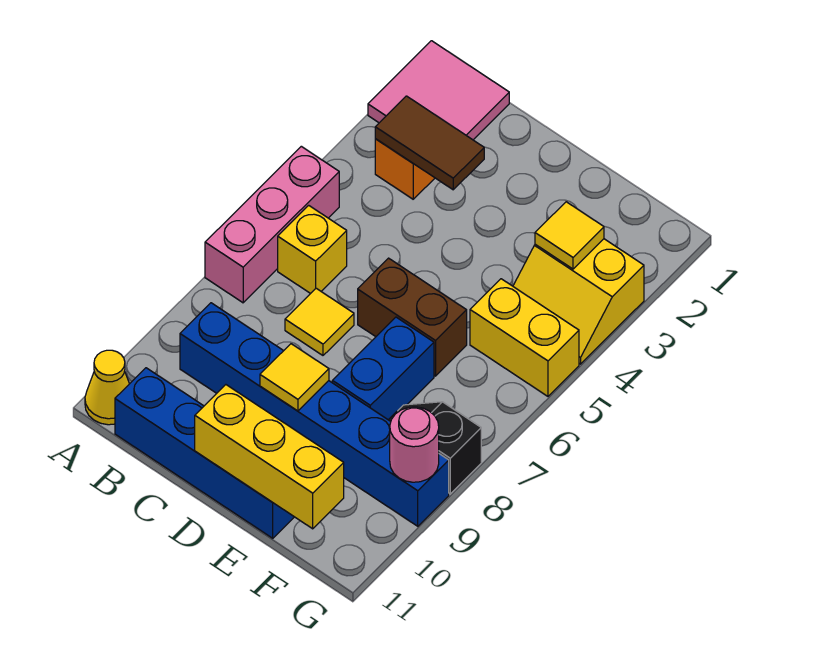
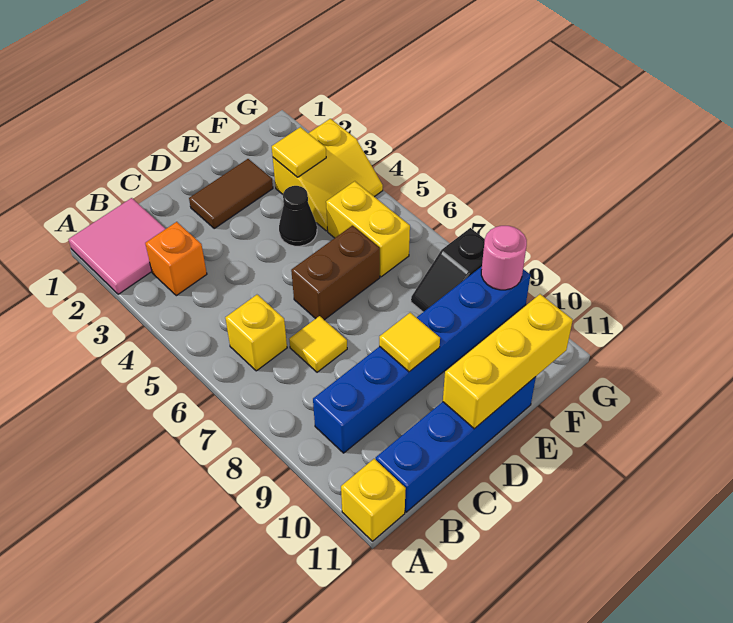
pink brick A5:A7 level 1 -> none
yellow cone A11 level 1 -> yellow brick A11 level 1
brown tile B3:C3 level 2 -> brown tile D2:E2 level 1
none -> black cone E4 level 1
blue brick E7:E8 level 1 -> none
yellow brick F5:G5 level 1 -> yellow brick F5:F6 level 1

